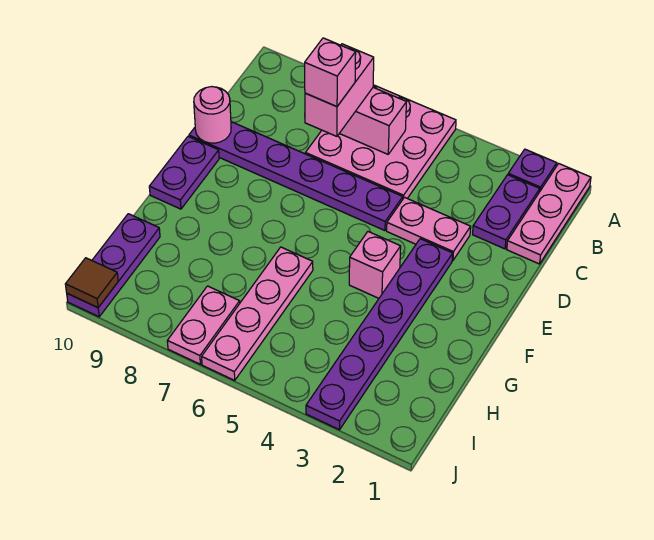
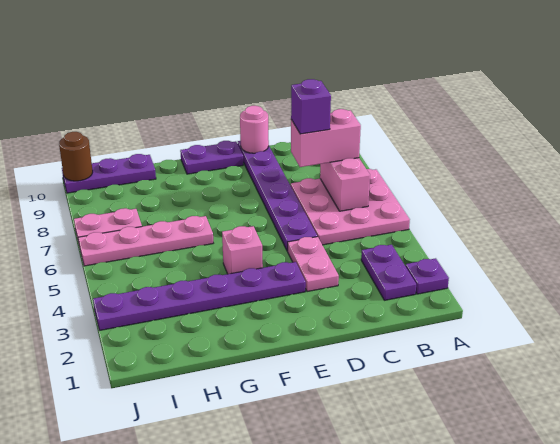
pink plate A1:C1 level 1 -> none
purple plate B2:C2 level 1 -> purple plate B2:B3 level 1
pink brick C7 level 4 -> purple brick C7 level 4
brown tile J10 level 2 -> brown round brick J10 level 2

